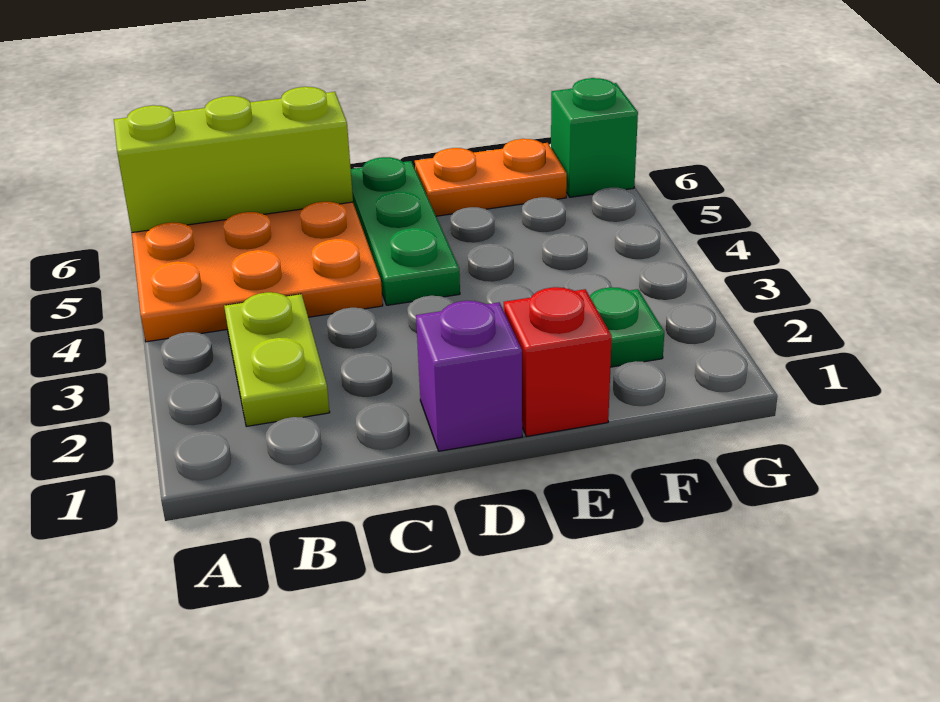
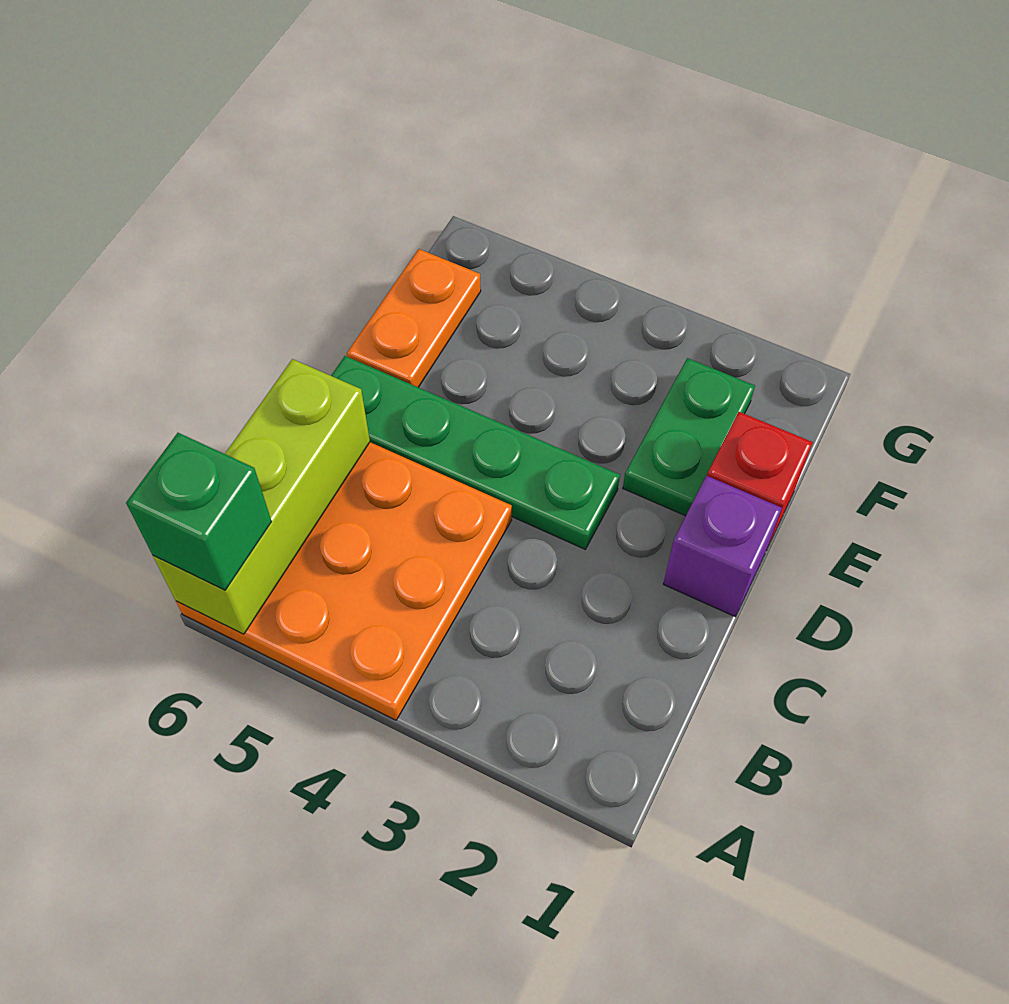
lime plate B2:B3 level 1 -> none
green plate D4:D6 level 1 -> green plate D3:D6 level 1
green brick G6 level 1 -> green brick A6 level 3

